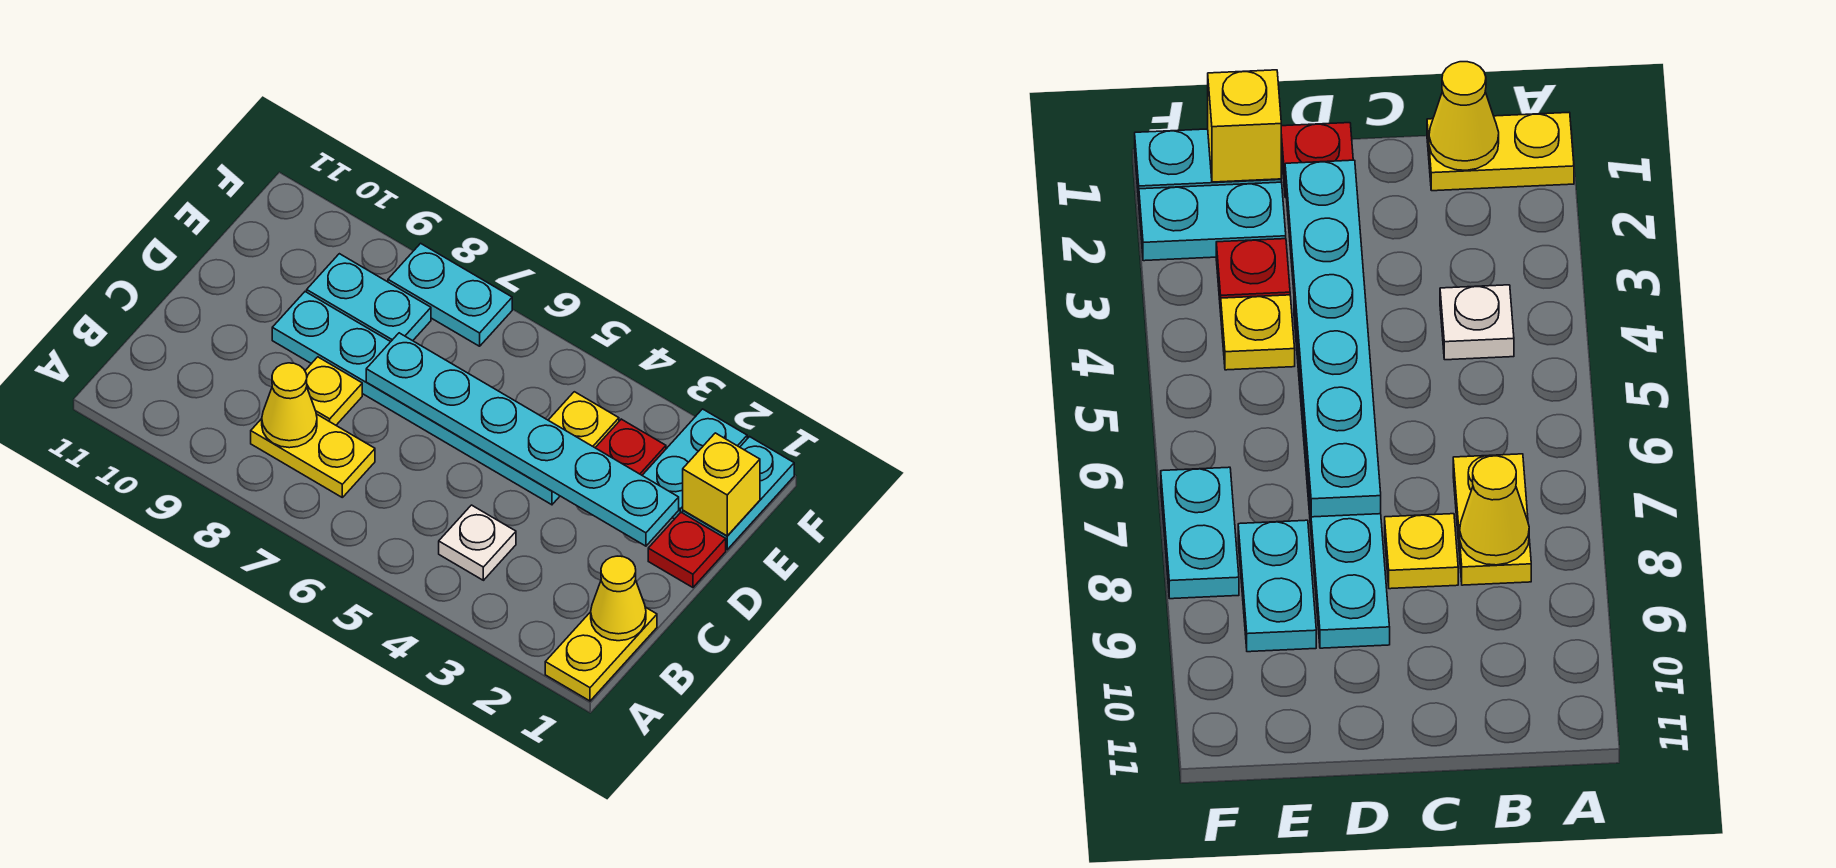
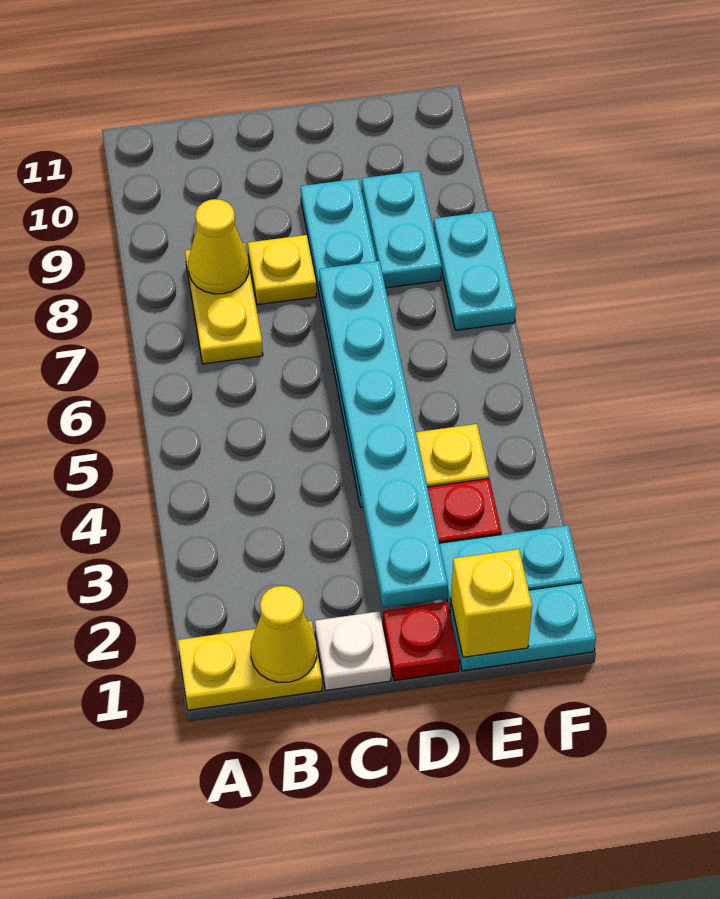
white plate B4 level 1 -> white plate C1 level 1

